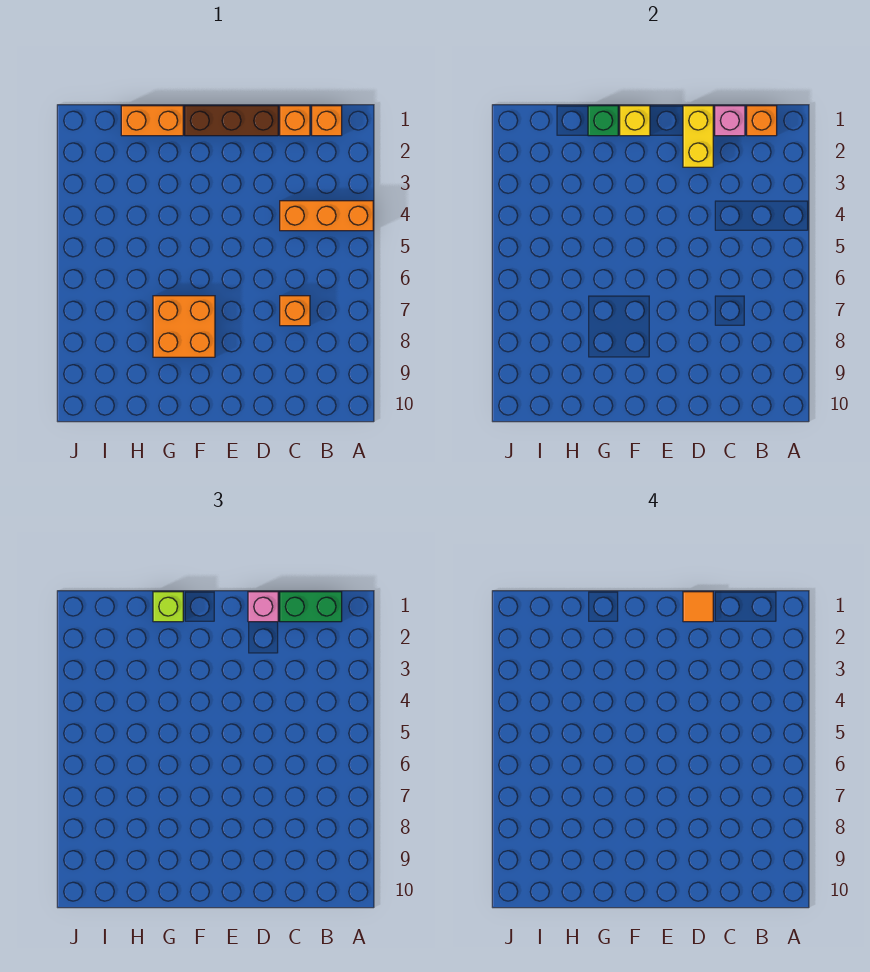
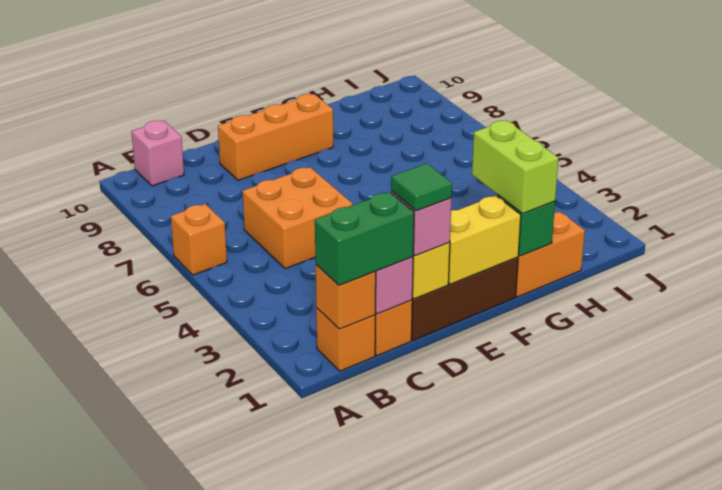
orange brick A4:C4 level 1 -> orange brick D9:F9 level 1
none -> pink brick B10 level 1
orange brick C7 level 1 -> orange brick A6 level 1
orange tile D1 level 4 -> green tile D1 level 4
yellow brick F1 level 2 -> yellow brick E1:F1 level 2
orange brick F7:G8 level 1 -> orange brick C5:D6 level 1
lime brick G1 level 3 -> lime brick G1:G2 level 3

